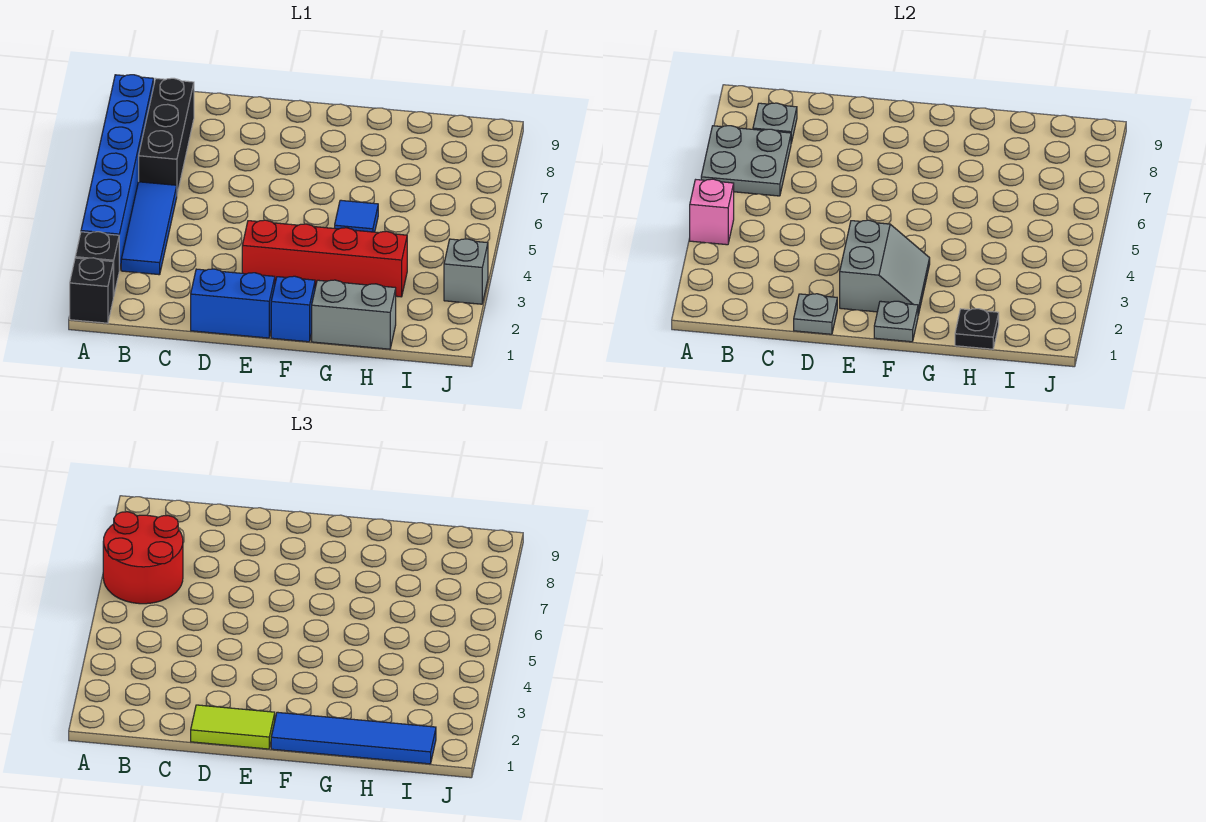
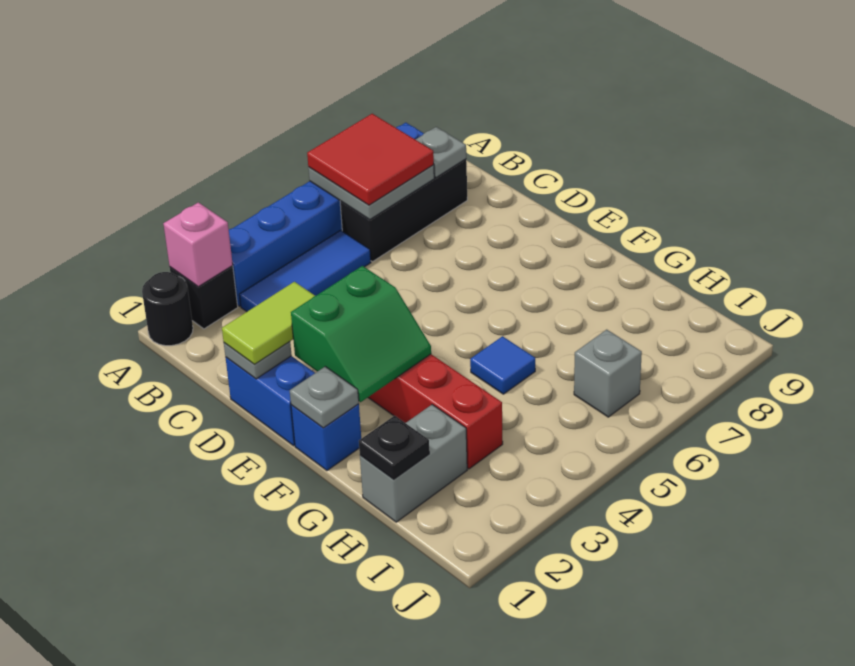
black brick A1 level 1 -> black round brick A1 level 1
pink brick A4 level 2 -> pink brick A2 level 2
red round brick A6:B7 level 3 -> red tile A6:B7 level 3
lime tile D1:E1 level 3 -> lime tile D1:D2 level 3
grey slope E2:F3 level 2 top E -> green slope E2:F3 level 2 top E
blue tile F1:I1 level 3 -> none
grey brick G1:H1 level 1 -> grey brick H1:H2 level 1
grey brick J3 level 1 -> grey brick I6 level 1

